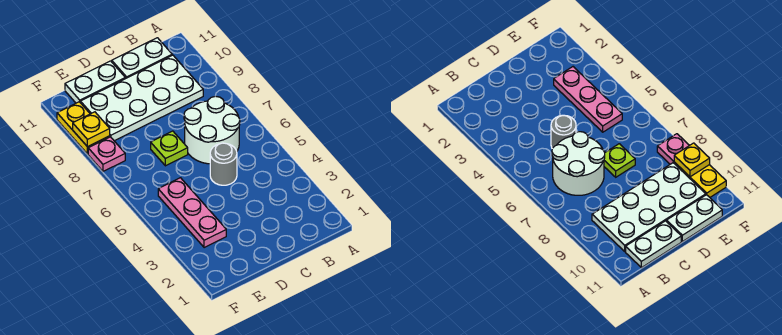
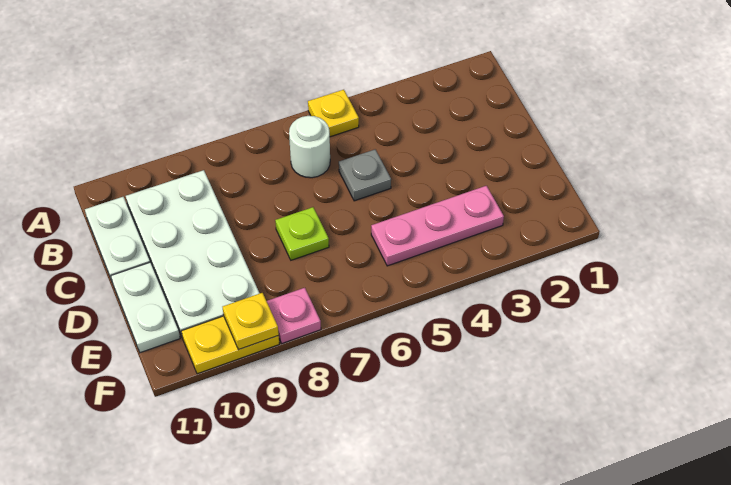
none -> yellow plate A5 level 1
white round brick B6:C7 level 1 -> white round brick B6 level 1
grey round brick C5 level 1 -> grey plate C5 level 1

